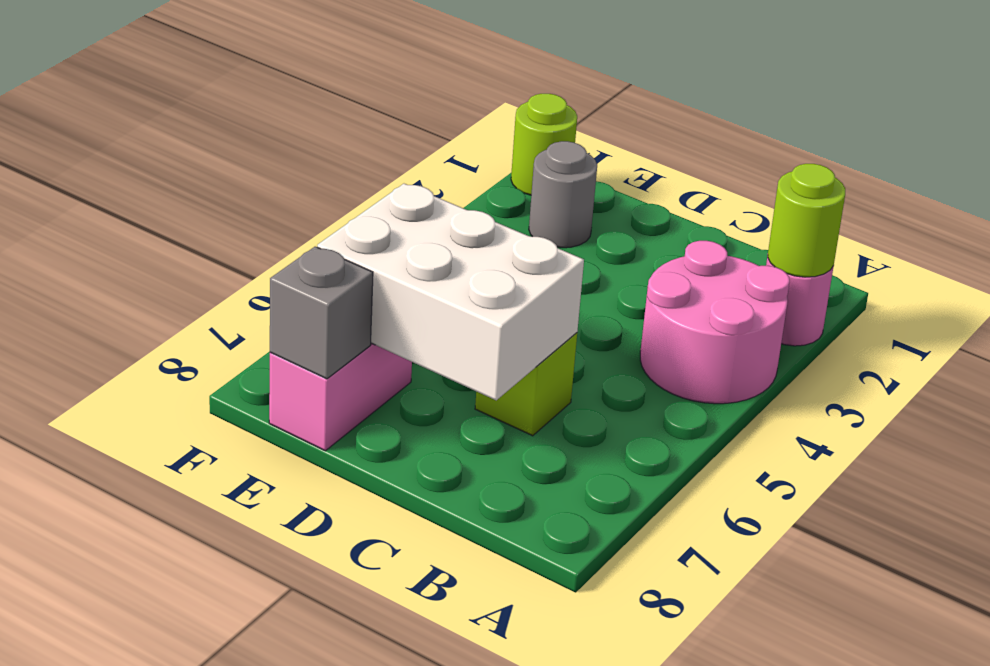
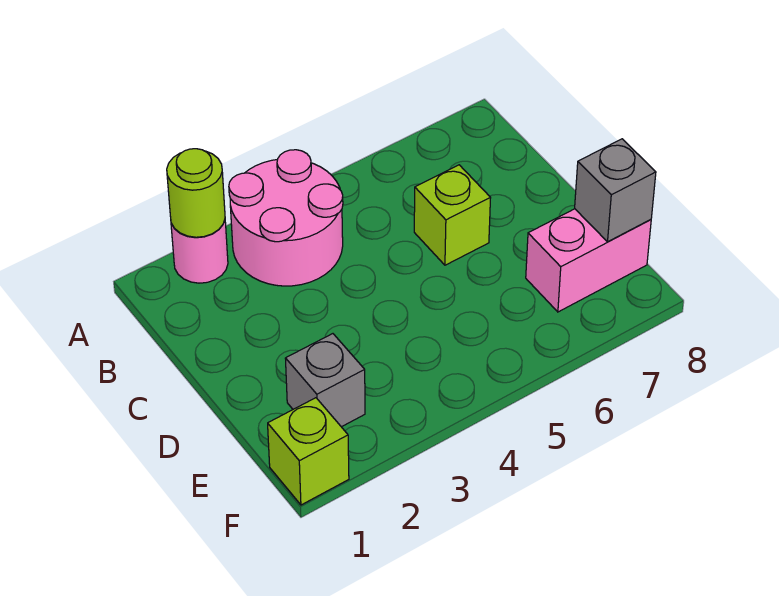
white brick C6:E7 level 2 -> none
grey round brick E2 level 1 -> grey brick E2 level 1
lime round brick F1 level 1 -> lime brick F1 level 1

